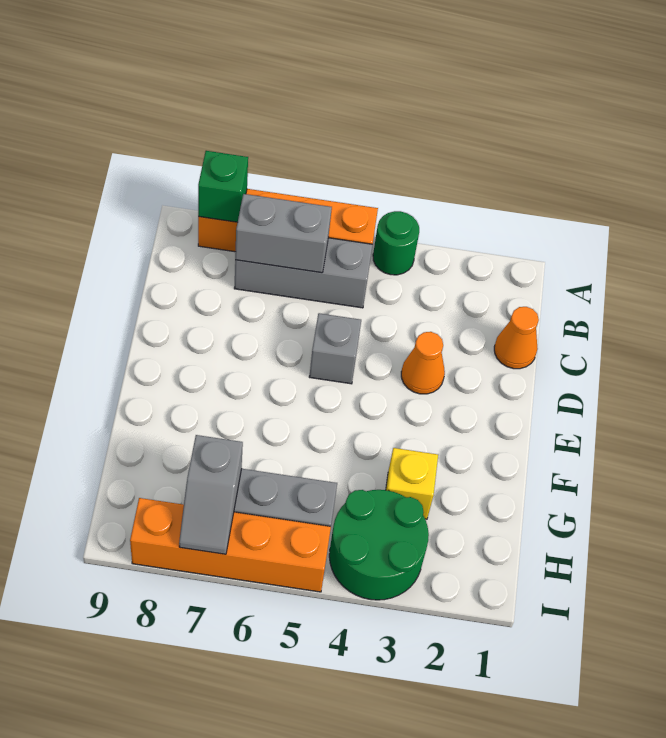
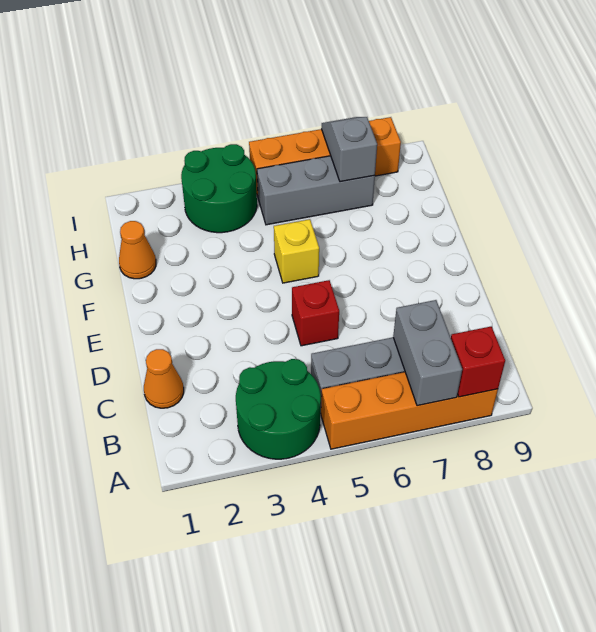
green round brick A4 level 1 -> green round brick A3:B4 level 1
green brick A8 level 2 -> red brick A8 level 2
grey brick B6:B7 level 2 -> grey brick A7:B7 level 2
orange cone D3 level 1 -> orange cone G1 level 1
grey brick D5 level 1 -> red brick D5 level 1
yellow brick G3 level 1 -> yellow brick F5 level 1

